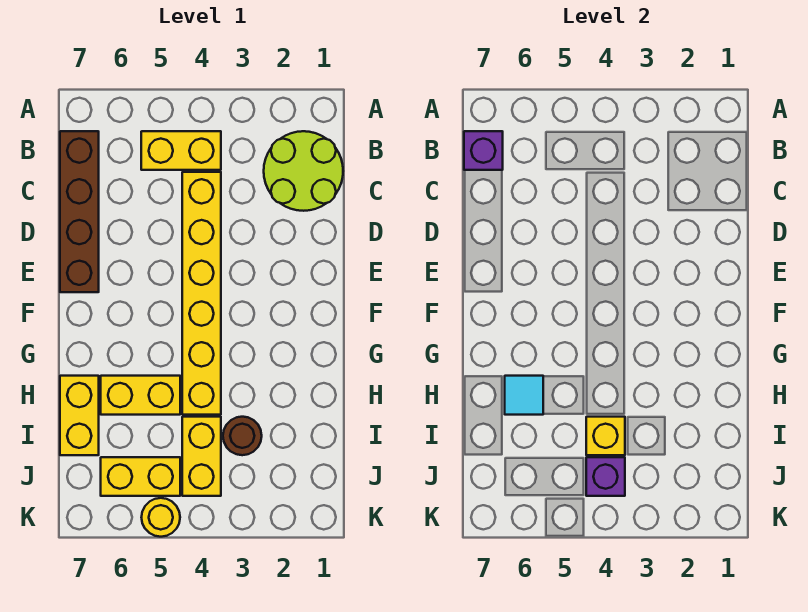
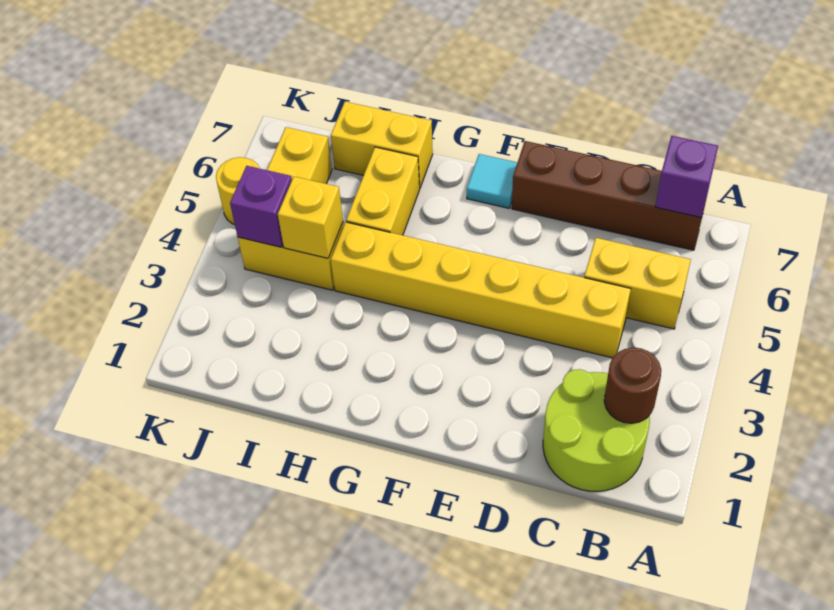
yellow brick B4:B5 level 1 -> yellow brick B5:C5 level 1
cyan tile H6 level 2 -> cyan tile F7 level 1
brown round brick I3 level 1 -> brown round brick B2 level 2

